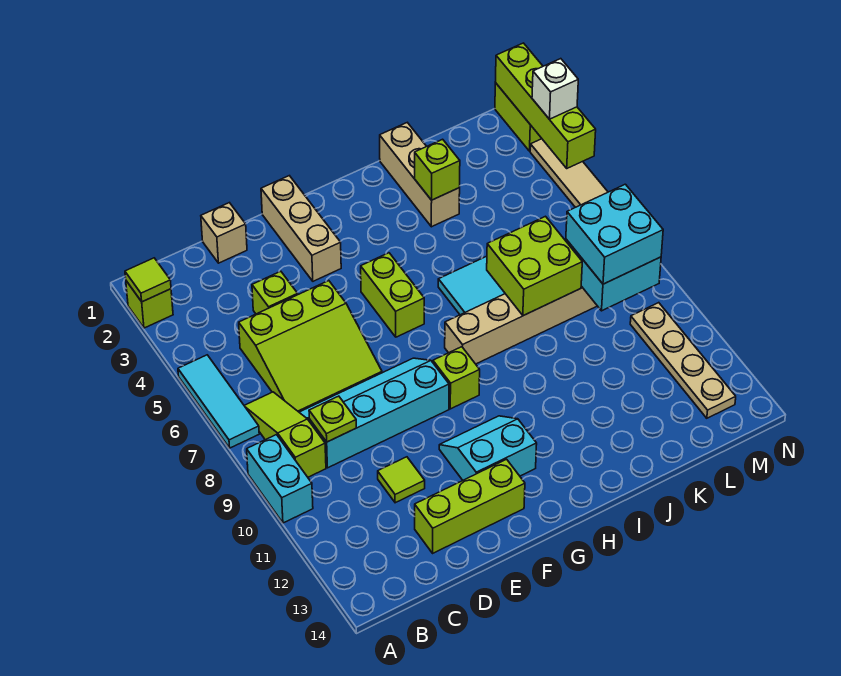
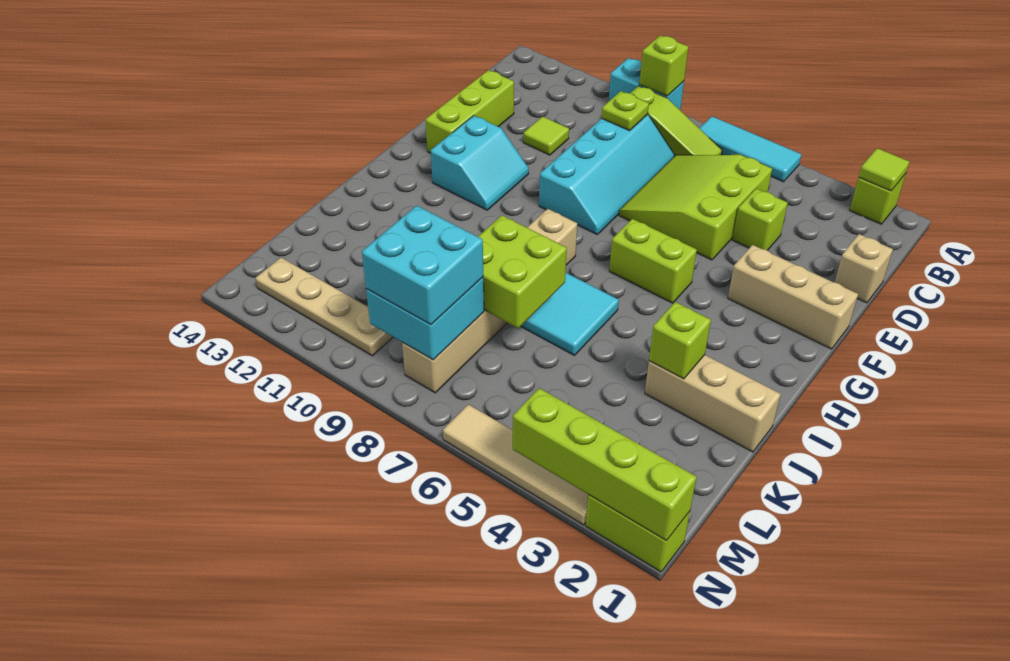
lime brick G9 level 1 -> lime brick A9 level 2
white brick N3 level 3 -> none

